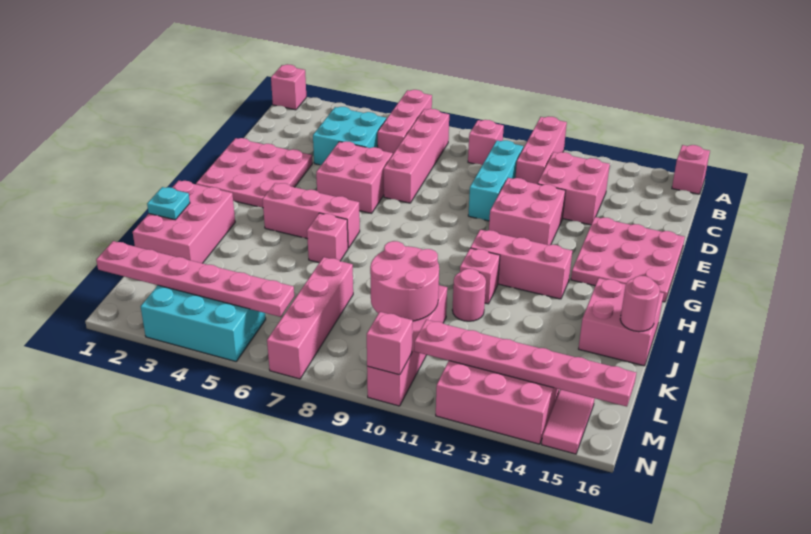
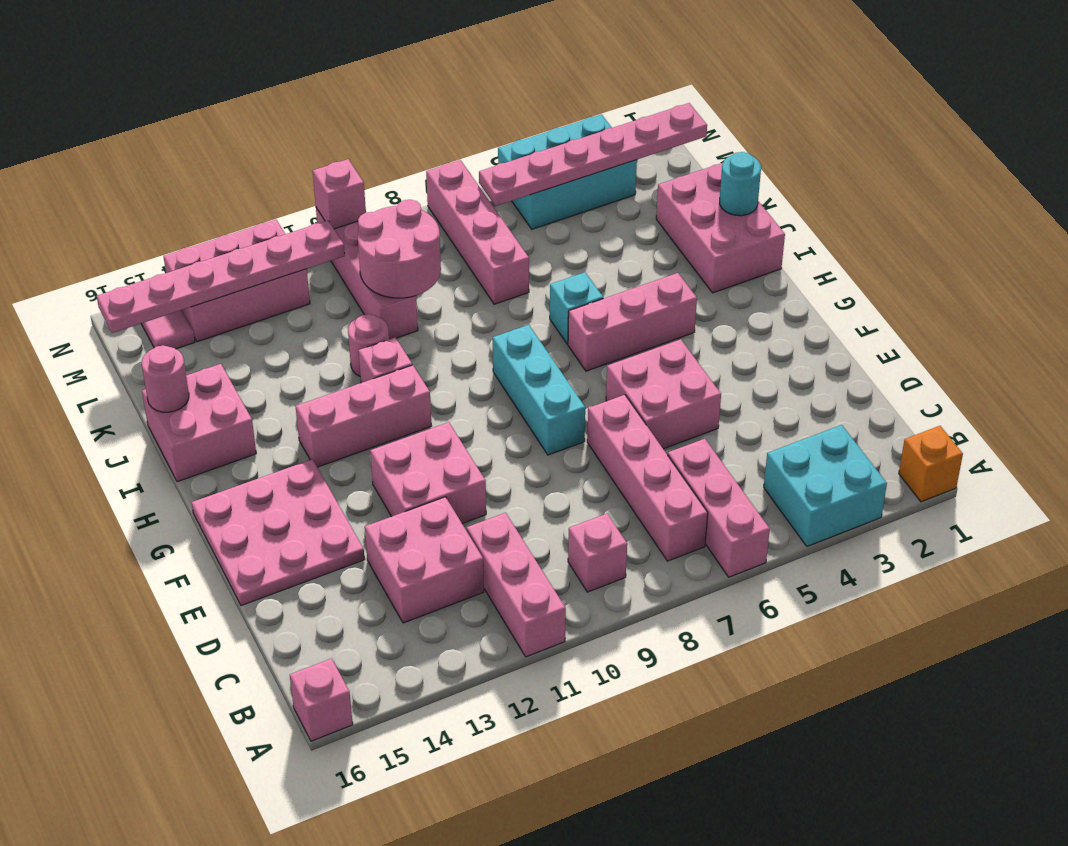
pink brick A1 level 1 -> orange brick A1 level 1
cyan brick C4:D5 level 1 -> cyan brick A3:B4 level 1
cyan brick C10:E10 level 1 -> cyan brick F8:H8 level 1
pink plate E1:G3 level 1 -> none
pink brick I6 level 1 -> cyan brick I6 level 1
cyan plate J1 level 2 -> cyan round brick J1 level 2

